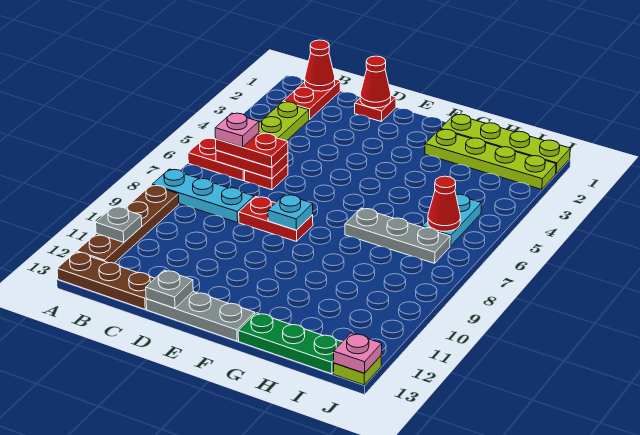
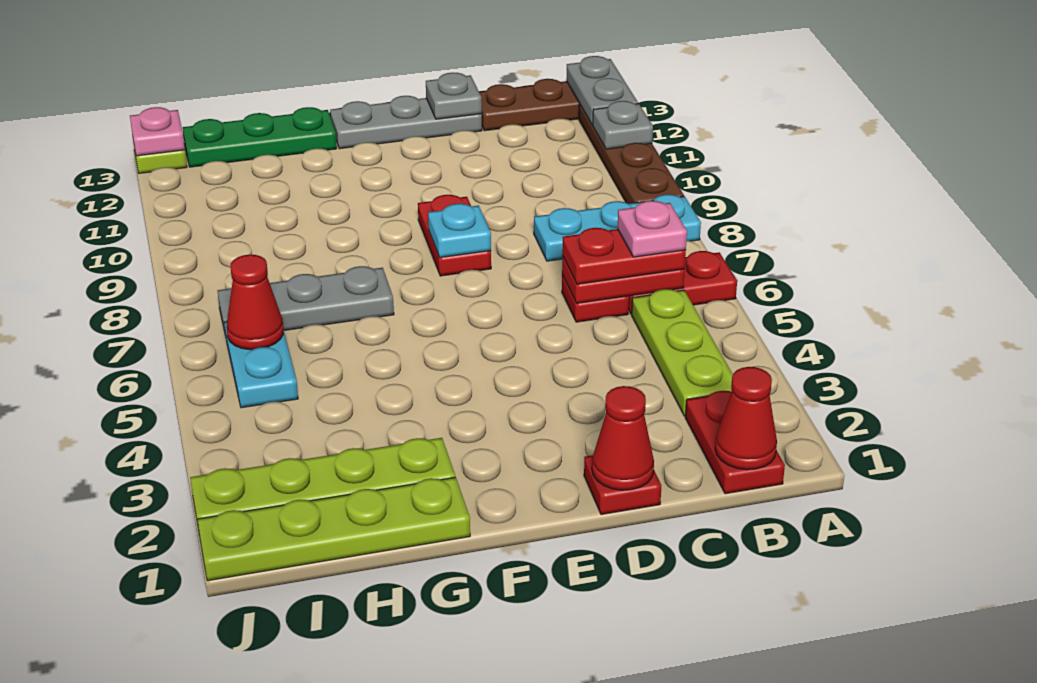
none -> grey plate A12:A13 level 2
red plate D8:E8 level 1 -> red plate E8:E9 level 1

